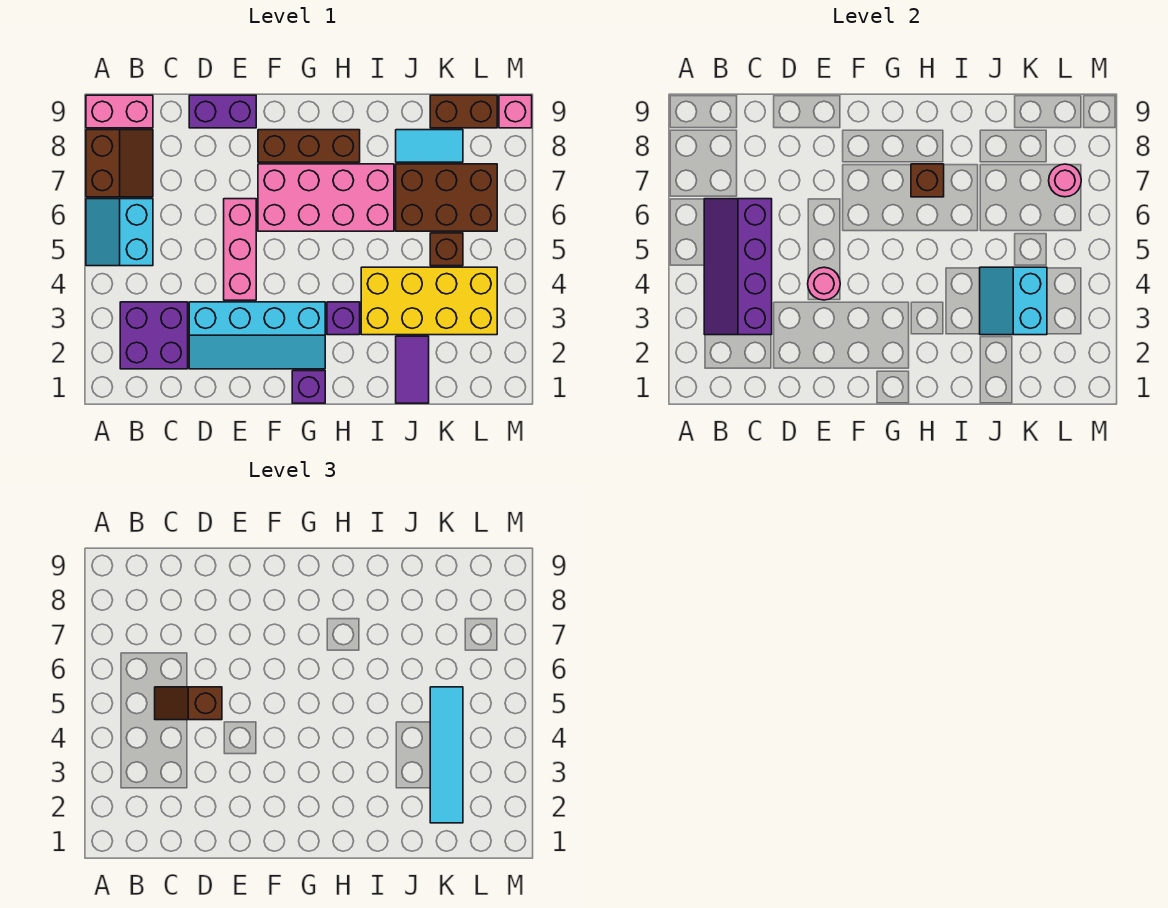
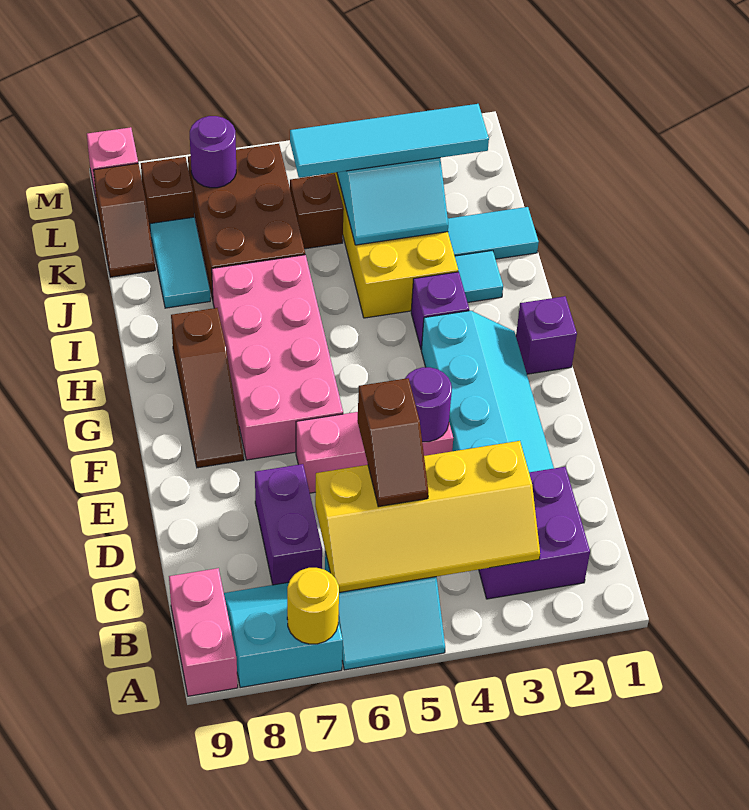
brown slope A7:B8 level 1 top A -> cyan slope A7:B8 level 1 top A
none -> yellow round brick A7 level 2
purple slope B3:C6 level 2 top C -> yellow slope B3:C6 level 2 top C
purple brick D9:E9 level 1 -> purple brick C7:D7 level 1
pink round brick E4 level 2 -> purple round brick E4 level 2
brown brick F8:H8 level 1 -> brown slope F8:H8 level 1 top H
brown brick H7 level 2 -> brown brick L8 level 1
none -> cyan tile I2 level 1
purple tile J1:J2 level 1 -> cyan tile J1:J2 level 1
brown brick K9:L9 level 1 -> brown slope K9:L9 level 1 top L
pink round brick L7 level 2 -> purple round brick L7 level 2

